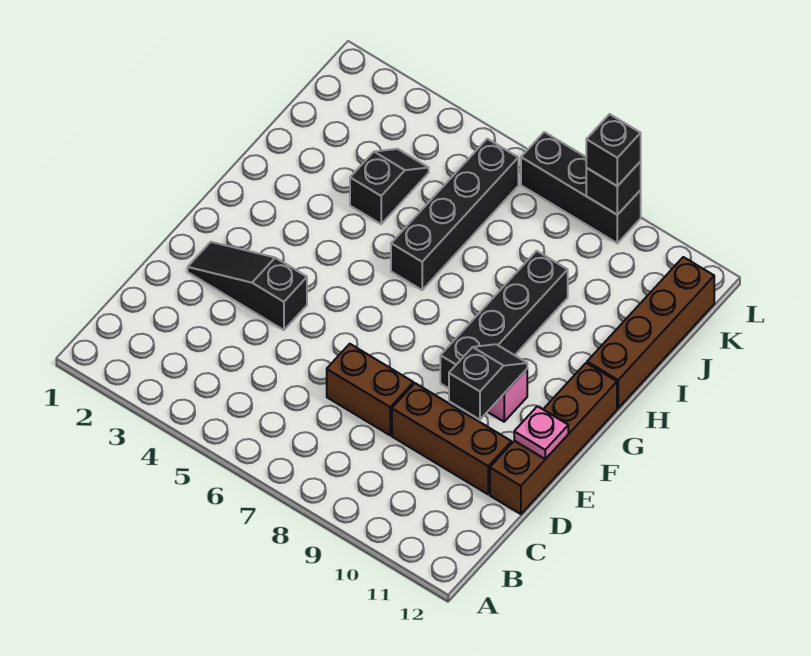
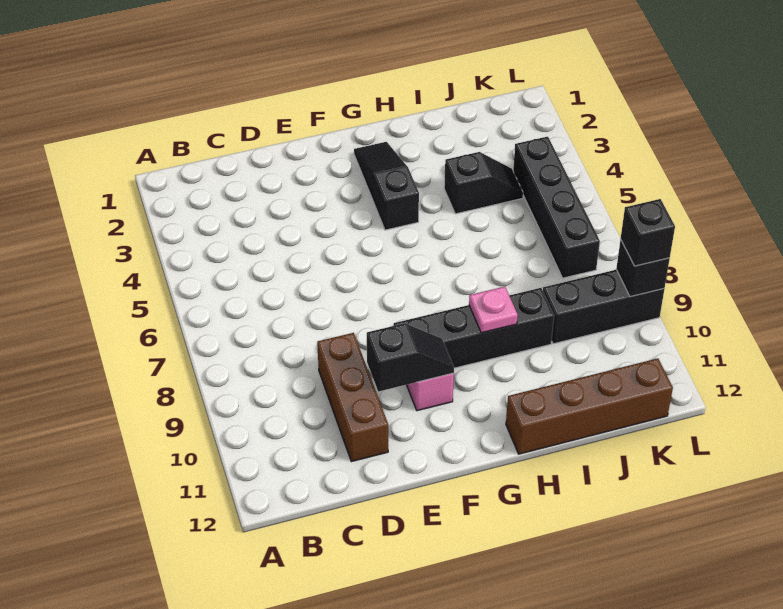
brown brick D7:D8 level 1 -> none
brown brick D12:G12 level 1 -> none
black slope E2:E4 level 1 top 4 -> black slope G2:G4 level 1 top 4
pink plate E12 level 2 -> pink plate H9 level 2
black brick H6:K6 level 1 -> black brick K4:K7 level 1
black brick L7:L9 level 1 -> black brick J9:L9 level 1

